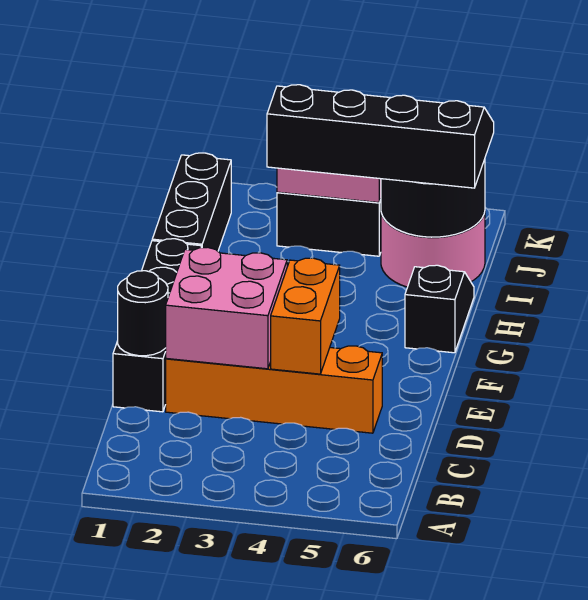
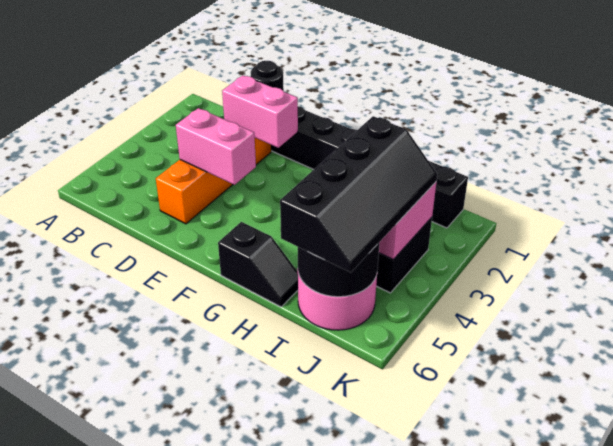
pink brick D2:E3 level 2 -> pink brick D2:E2 level 2
orange brick D4:E4 level 2 -> pink brick D4:E4 level 2

